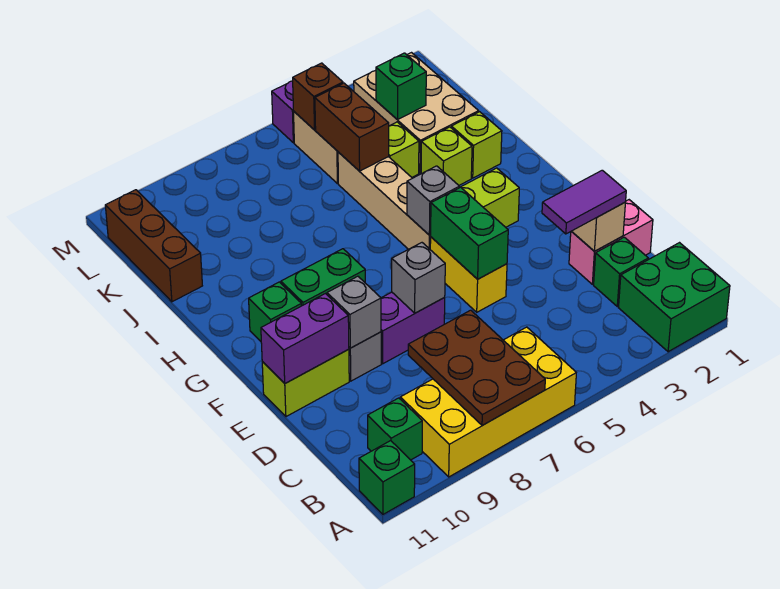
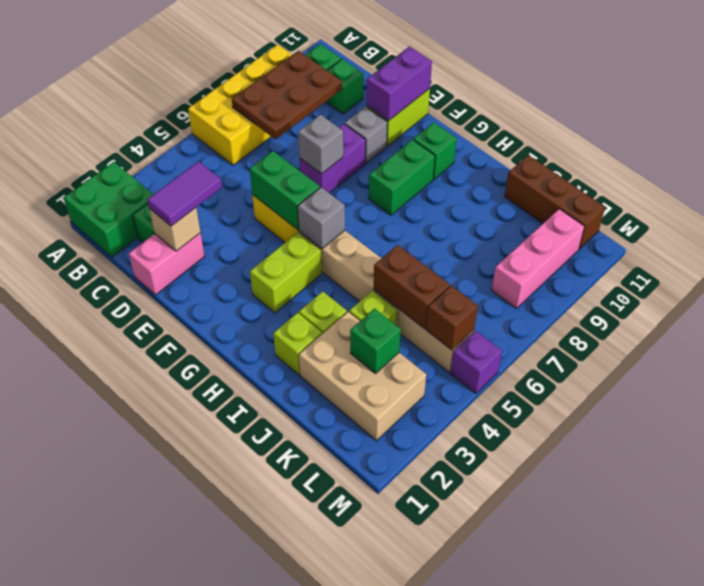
brown plate A7:C8 level 2 -> brown plate B7:C9 level 2
green brick A11 level 1 -> green brick C10 level 1
grey brick E9 level 2 -> none
none -> pink brick L8:L10 level 1

